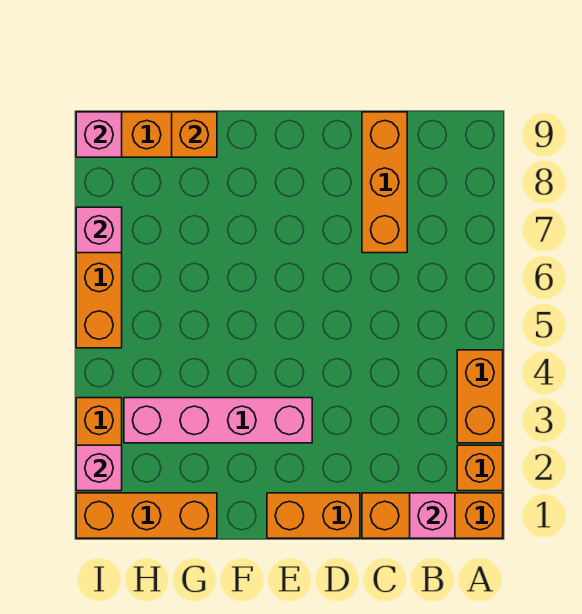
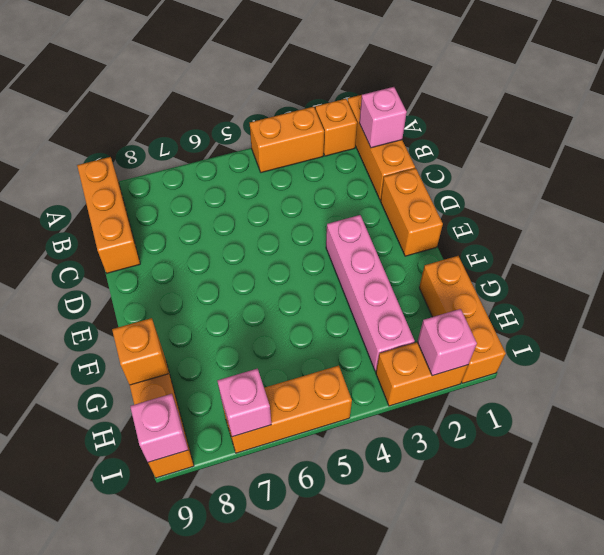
orange brick C7:C9 level 1 -> orange brick A9:C9 level 1

